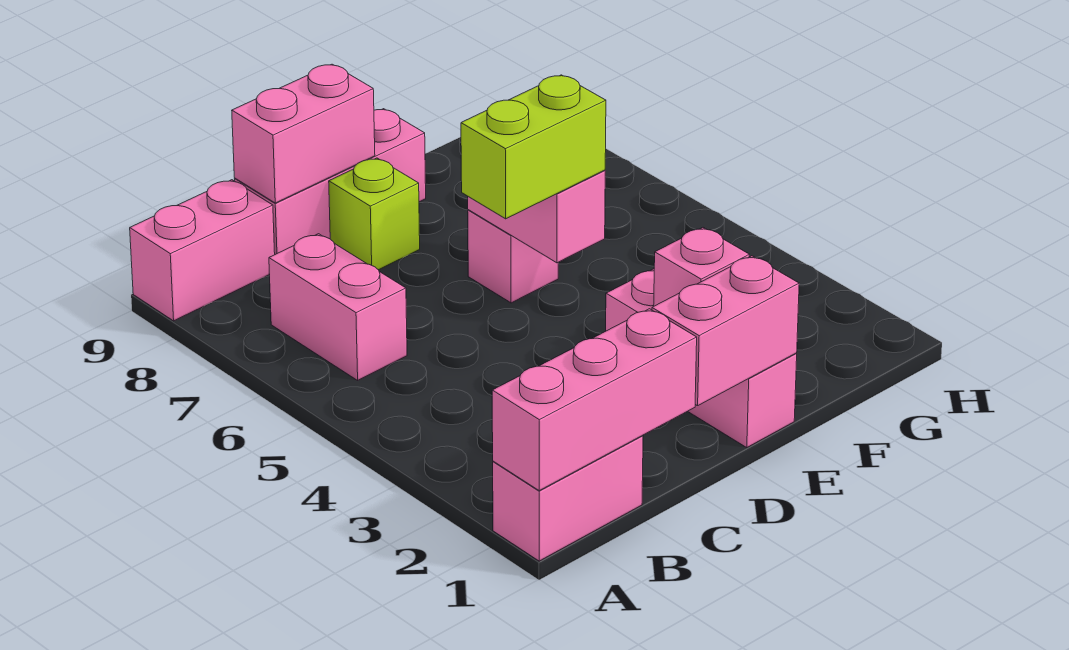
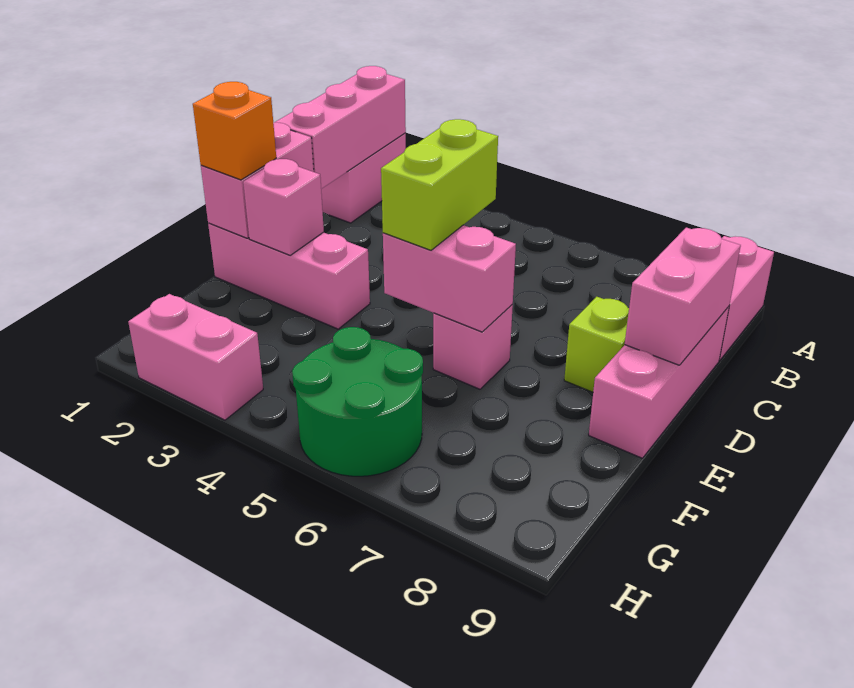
pink brick B6:B7 level 1 -> pink brick H2:H3 level 1
none -> orange brick E1 level 3
none -> green round brick G5:H6 level 1

